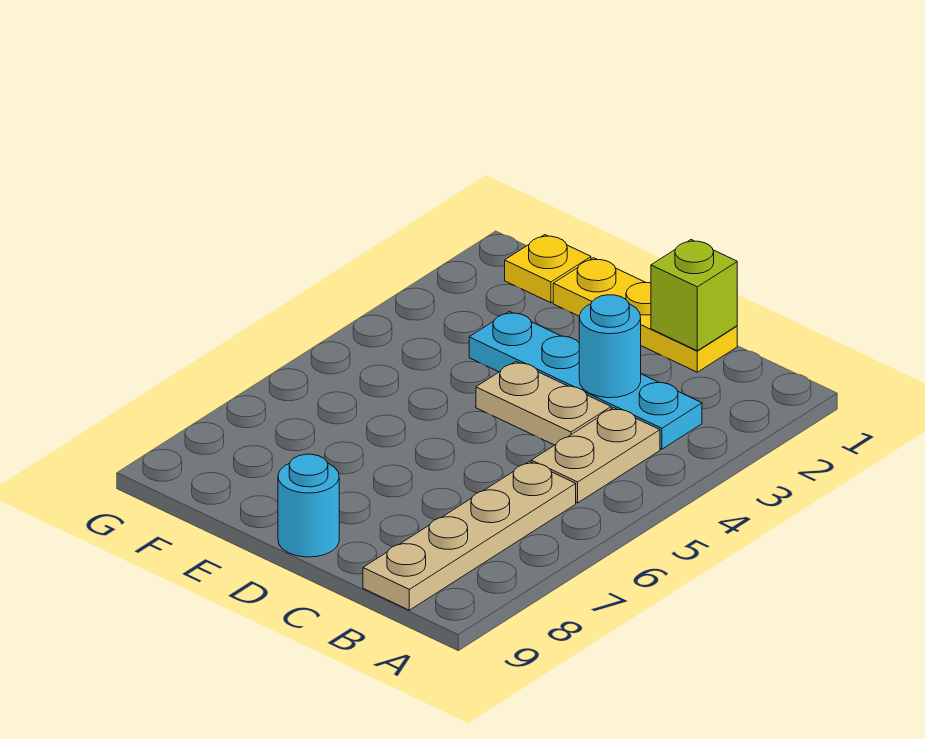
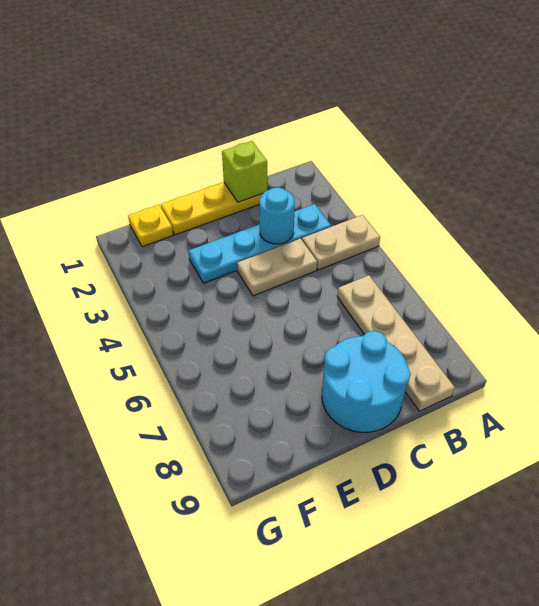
tan plate B4:B5 level 1 -> tan plate A4:B4 level 1
cyan round brick D9 level 1 -> cyan round brick C8:D9 level 1

